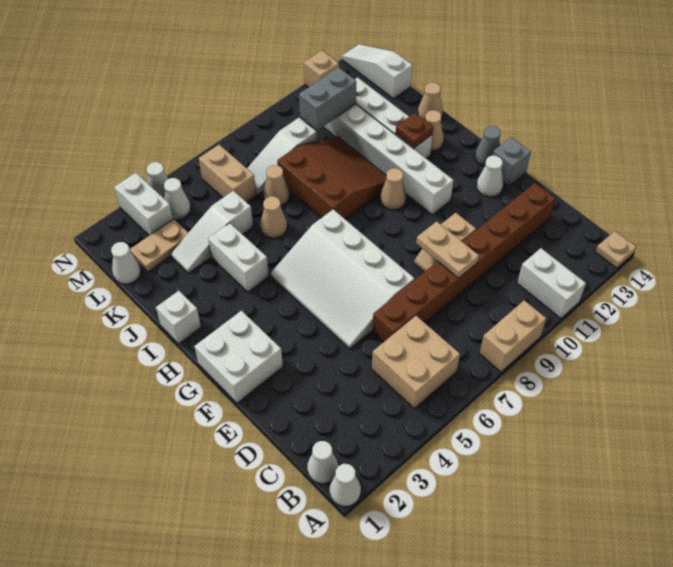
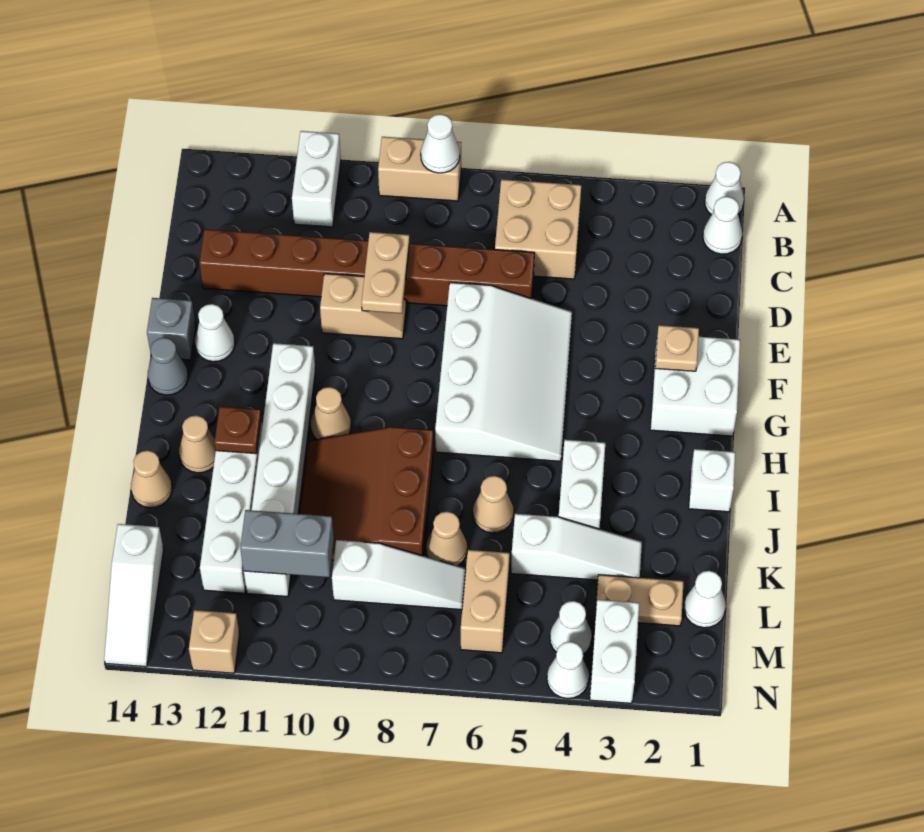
none -> white cone A8 level 2
tan plate A14 level 1 -> tan plate F2 level 2

